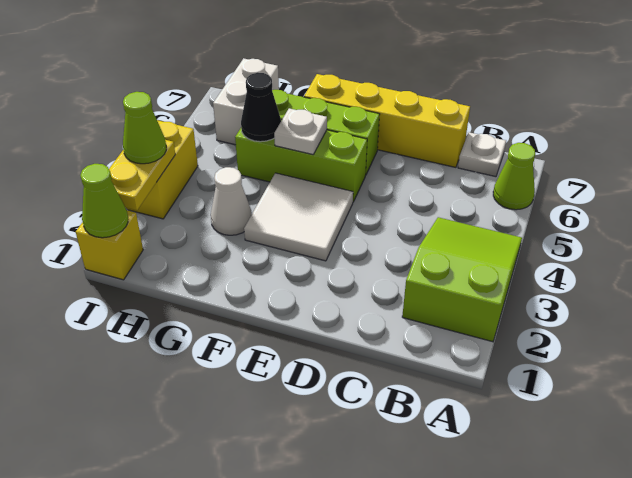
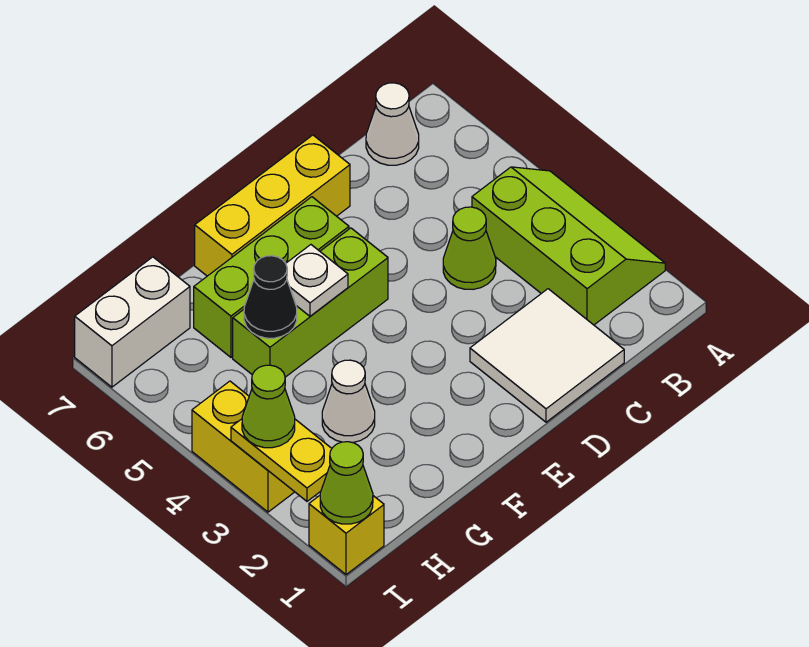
lime slope A2:B4 level 1 top 2 -> lime slope A2:B4 level 1 top B
lime cone A6 level 1 -> lime cone C4 level 1
white plate B7 level 1 -> white cone B7 level 1
yellow brick C7:F7 level 1 -> yellow brick D7:F7 level 1
white tile E3:F4 level 1 -> white tile C1:D2 level 1
white brick H6:H7 level 1 -> white brick H7:I7 level 1

